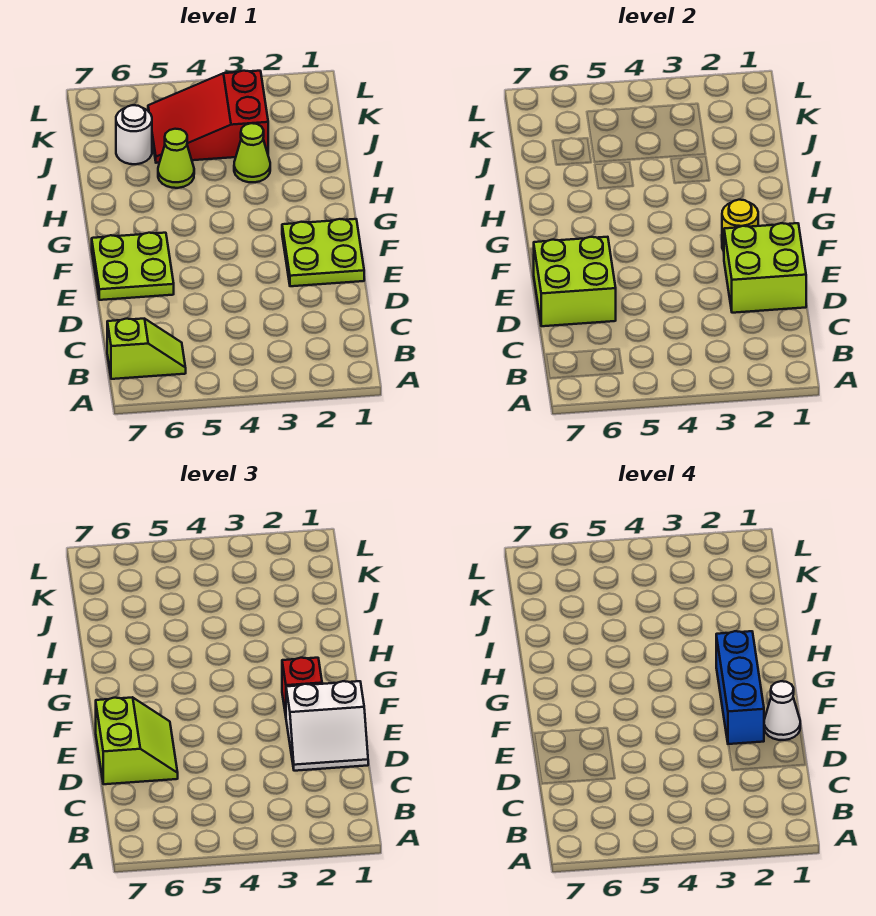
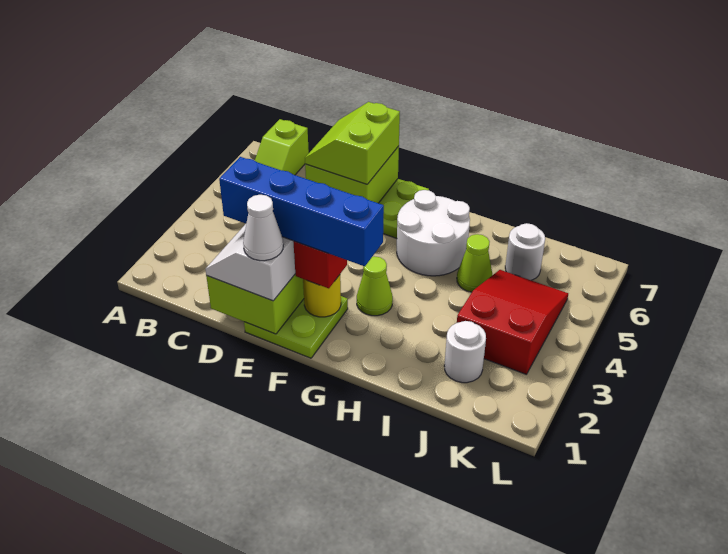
lime slope D6:E7 level 3 top 7 -> lime slope D6:E7 level 3 top E
blue brick E2:G2 level 4 -> blue brick D2:G2 level 4
none -> white round brick G5:H6 level 1
lime cone I3 level 1 -> lime cone G3 level 1
none -> white round brick J2 level 1

